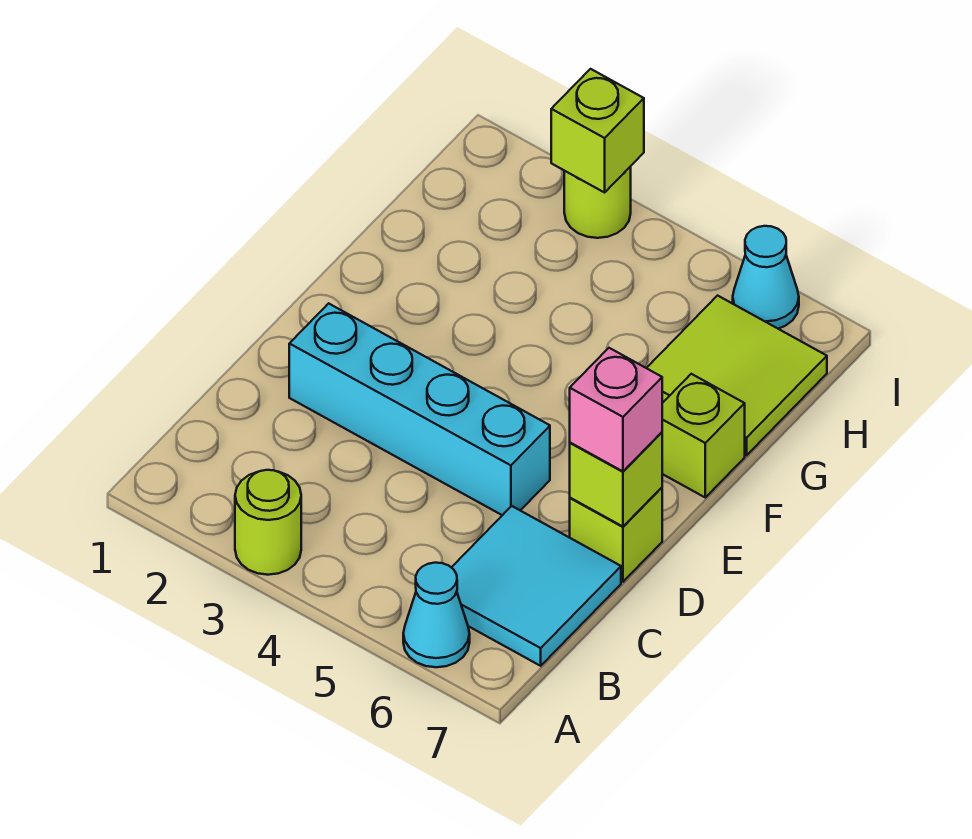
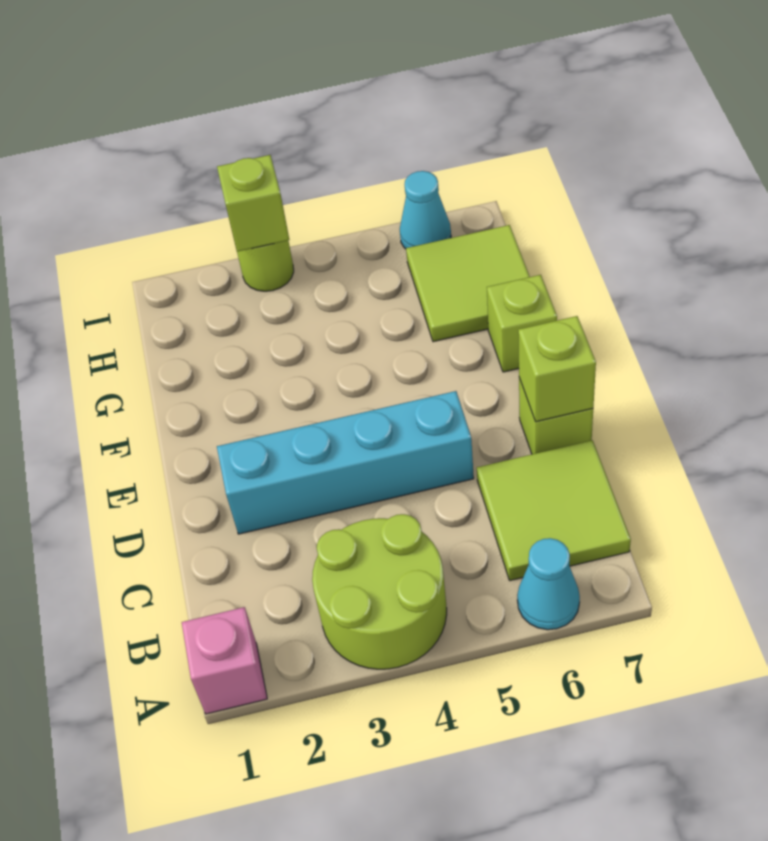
lime round brick A3 level 1 -> lime round brick A3:B4 level 1
cyan tile B6:C7 level 1 -> lime tile B6:C7 level 1
pink brick D7 level 3 -> pink brick A1 level 1

